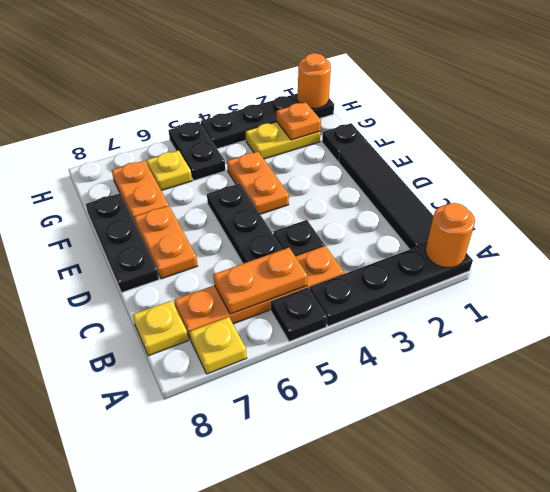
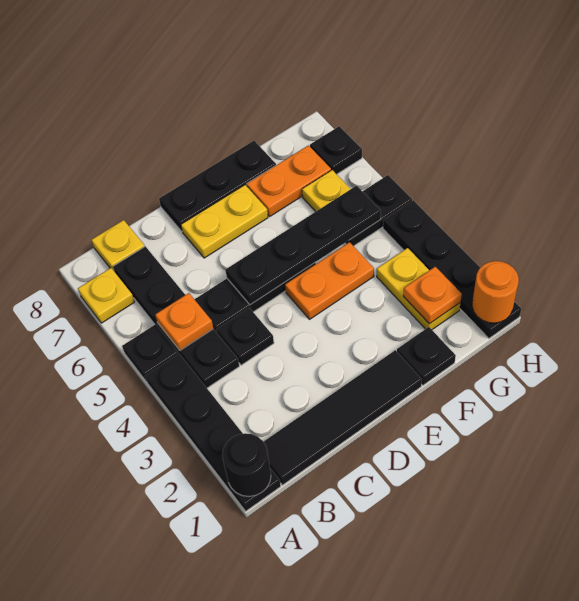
orange round brick A1 level 2 -> black round brick A1 level 2
orange plate B4:B7 level 1 -> black plate B4:B7 level 1
orange plate B5:B6 level 2 -> orange plate B5 level 2
none -> black plate D5:G5 level 2
orange plate D7:E7 level 1 -> yellow plate D7:E7 level 1
none -> black plate H7 level 1

